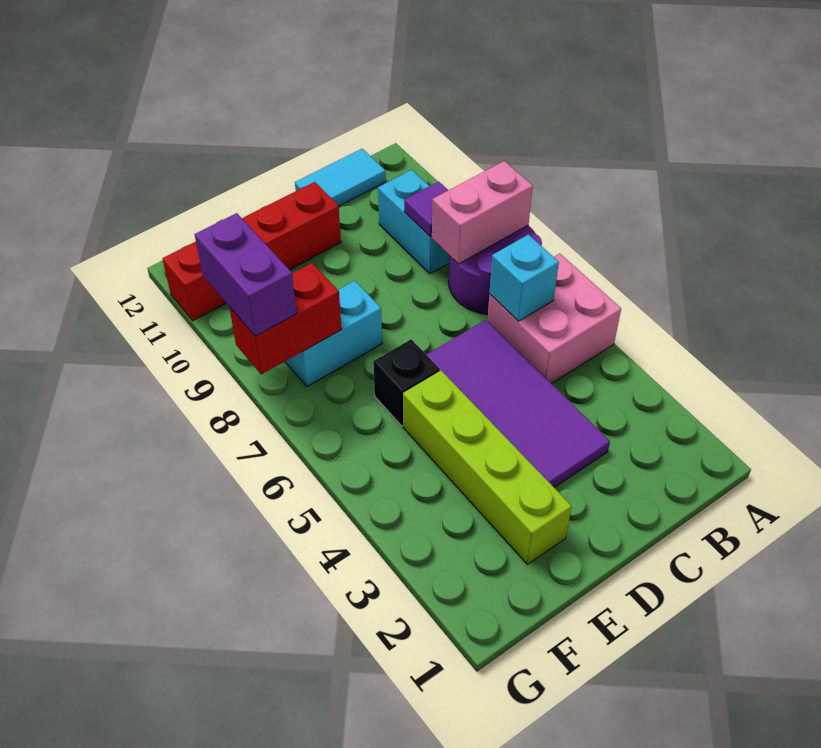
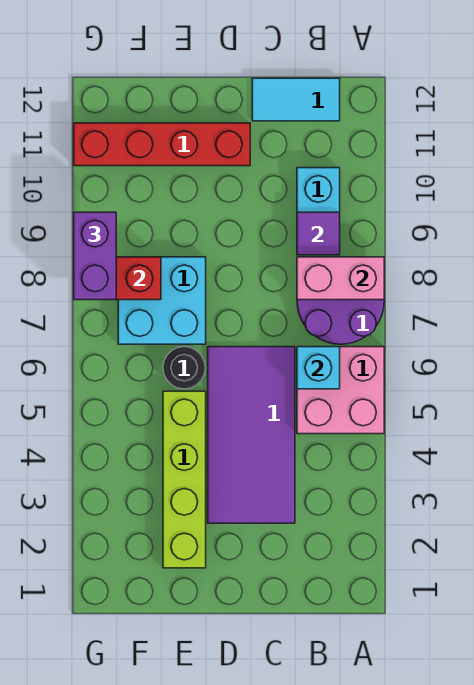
black brick E6 level 1 -> black round brick E6 level 1
cyan brick E8:F8 level 1 -> cyan brick E7:F8 level 1

